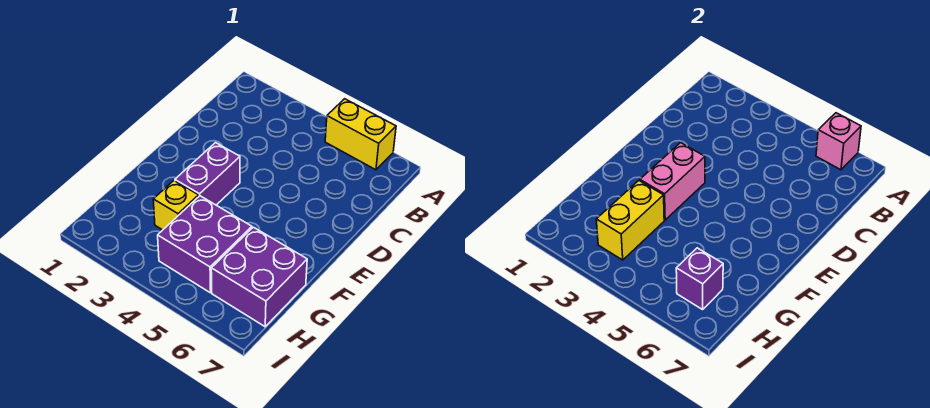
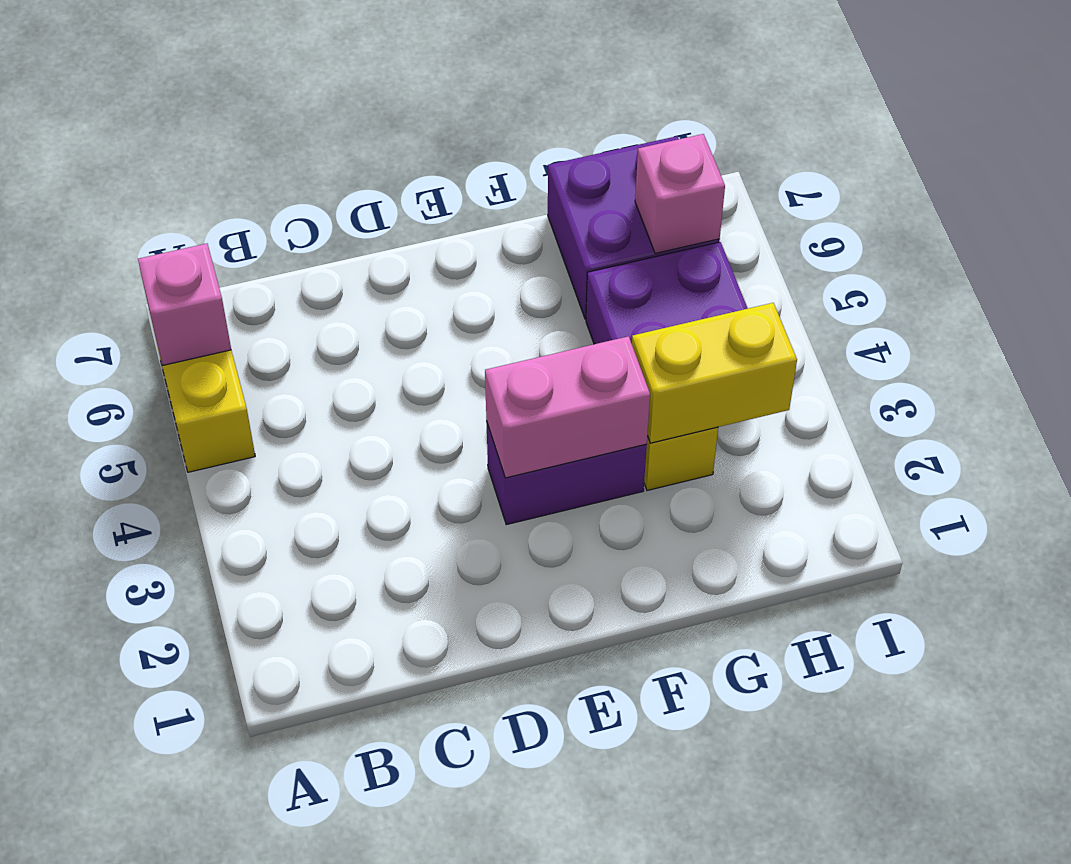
purple brick H6 level 2 -> pink brick H6 level 2

